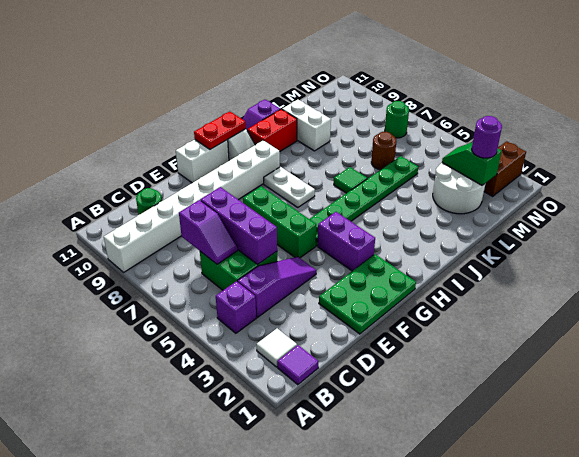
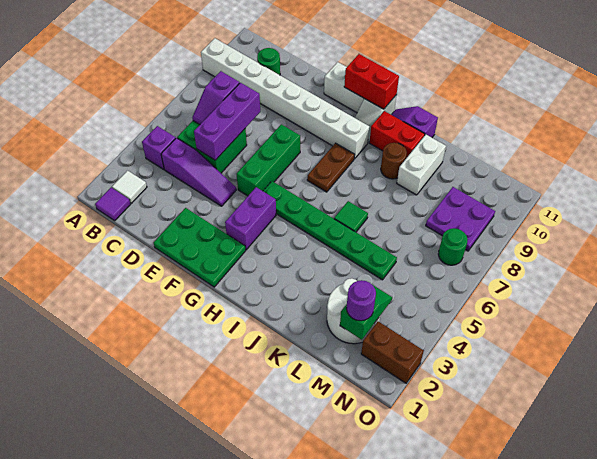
red plate G11:H11 level 2 -> red brick G11:H11 level 2
white plate H7:H8 level 1 -> brown plate H7:H8 level 1
brown round brick L6 level 1 -> brown round brick J9 level 1
none -> purple plate M8:N9 level 1

